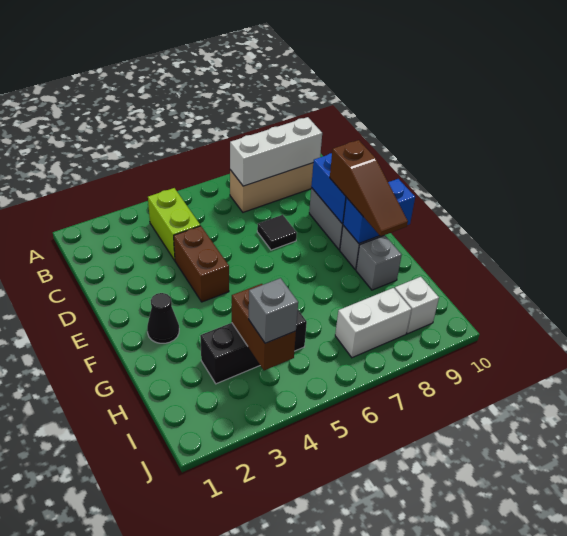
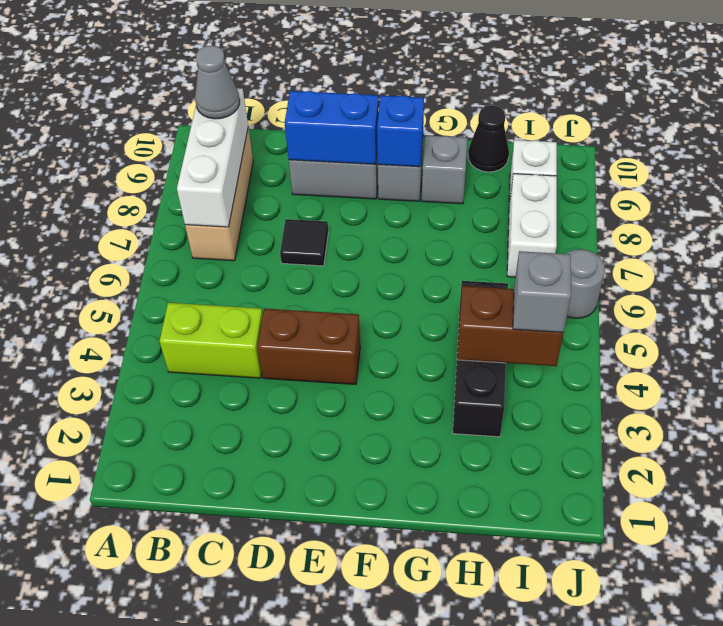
none -> grey cone B9 level 3
brown slope E9:G9 level 3 top E -> none
black cone F2 level 1 -> black cone H10 level 1
blue brick F9:F10 level 2 -> blue brick F9 level 2
none -> grey round brick J6 level 1

